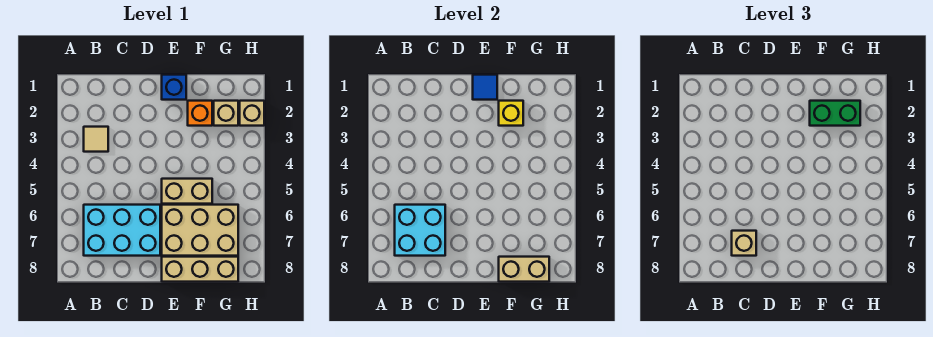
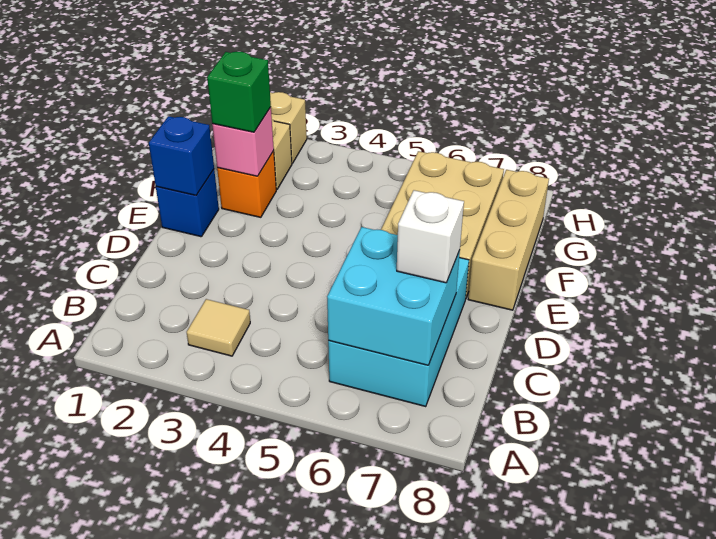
tan brick C7 level 3 -> white brick C7 level 3
blue tile E1 level 2 -> blue brick E1 level 2
tan brick E5:F5 level 1 -> none
yellow brick F2 level 2 -> pink brick F2 level 2
green brick F2:G2 level 3 -> green brick F2 level 3
tan brick F8:G8 level 2 -> none

